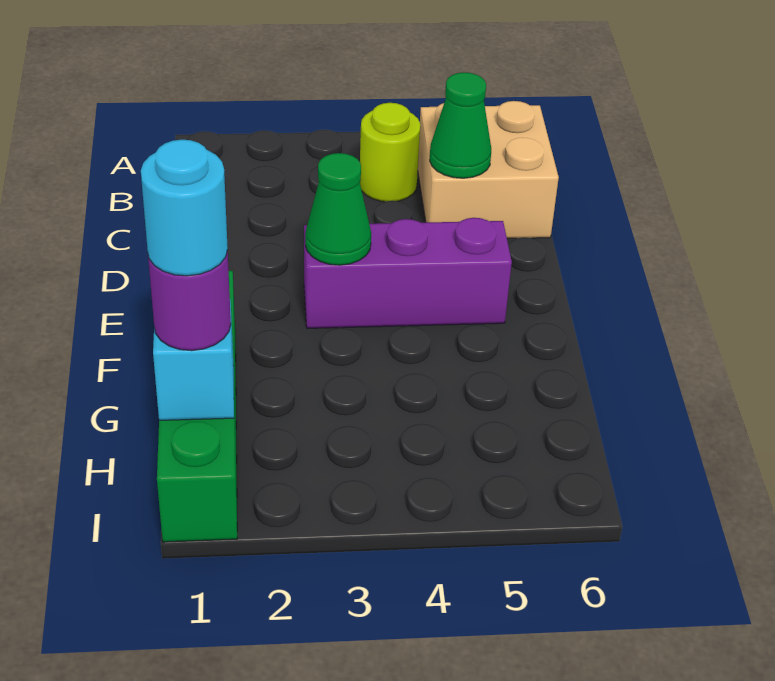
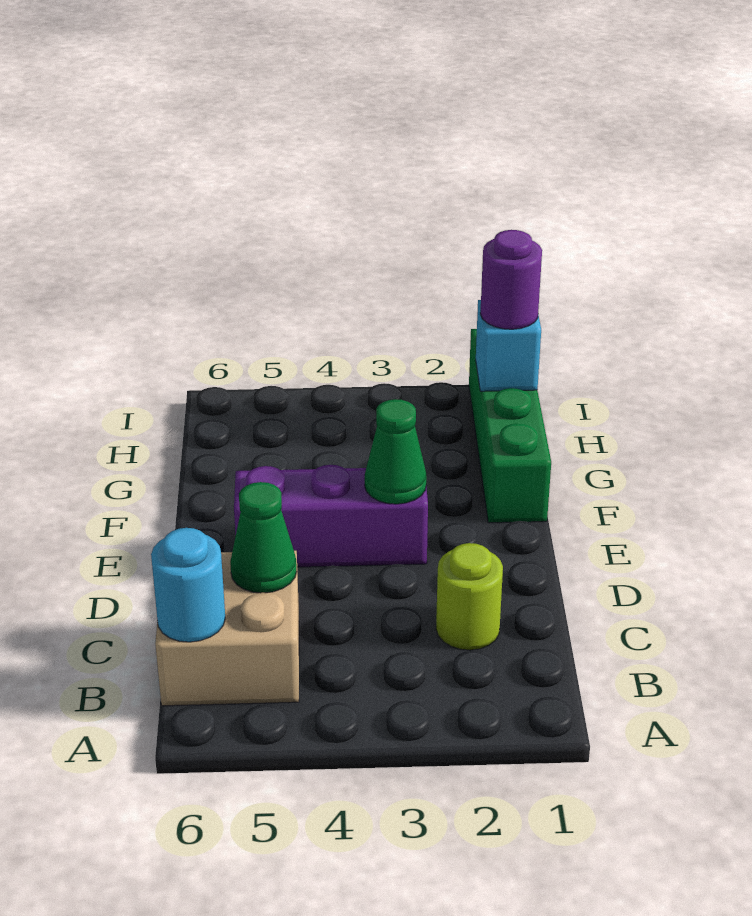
lime round brick B4 level 1 -> lime round brick C2 level 1
cyan round brick H1 level 4 -> cyan round brick B6 level 2

